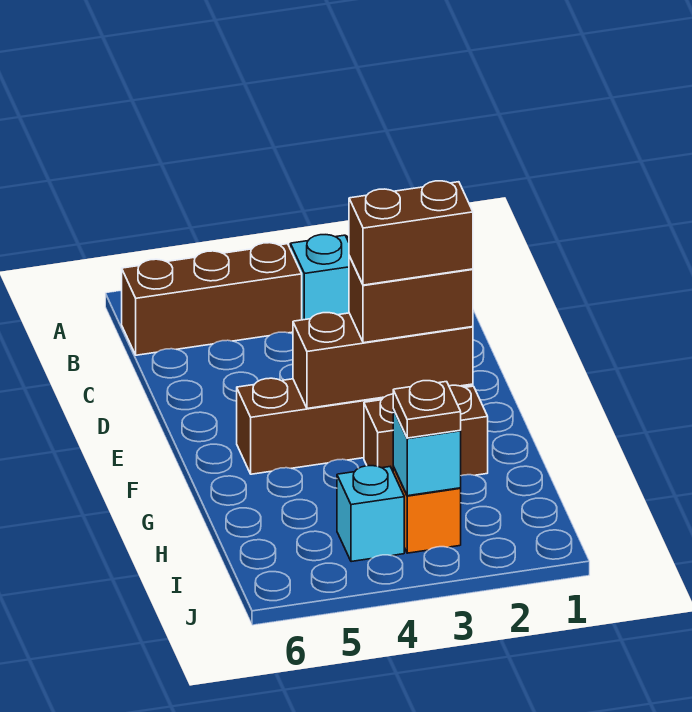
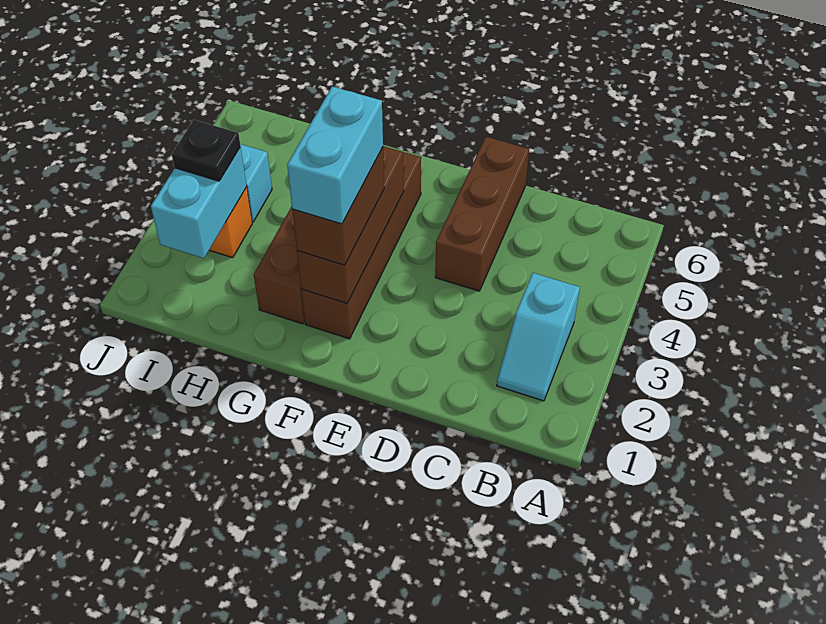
brown brick B4:B6 level 1 -> brown brick D4:D6 level 1
brown brick F2:F3 level 4 -> cyan brick F2:F3 level 4
cyan brick I3 level 2 -> cyan brick I2:I3 level 2
brown plate I3 level 3 -> black plate I3 level 3

